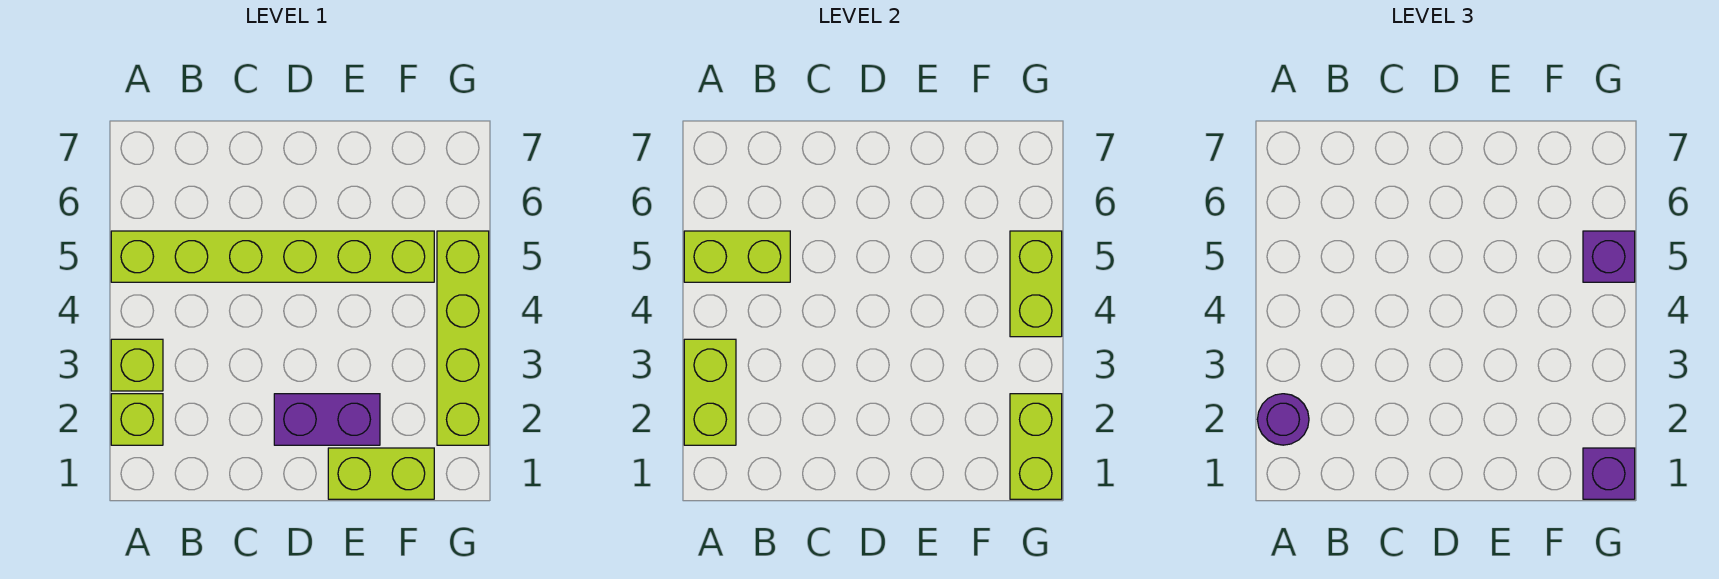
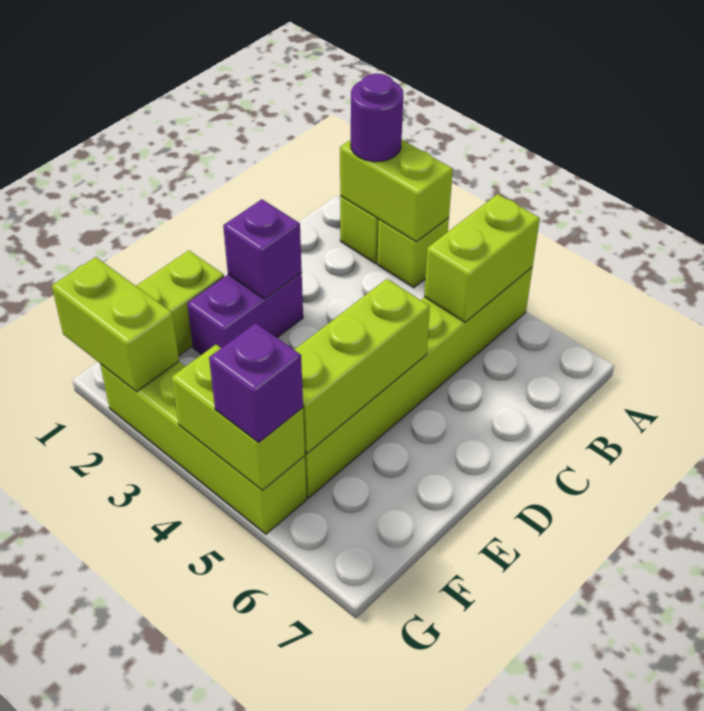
none -> lime brick D5:F5 level 2
purple brick G1 level 3 -> purple brick D2 level 2

